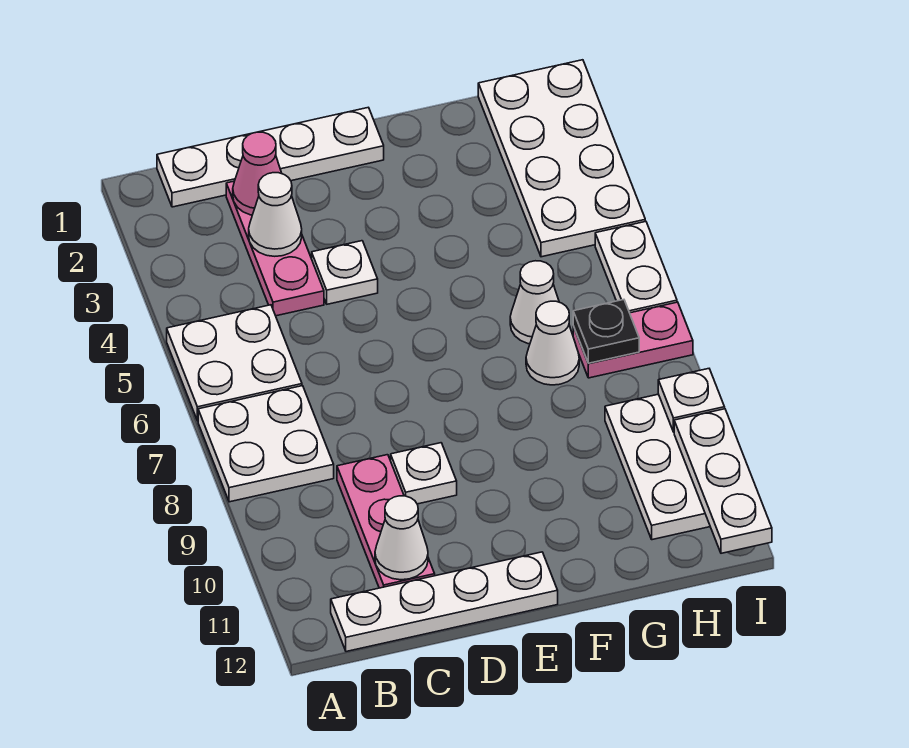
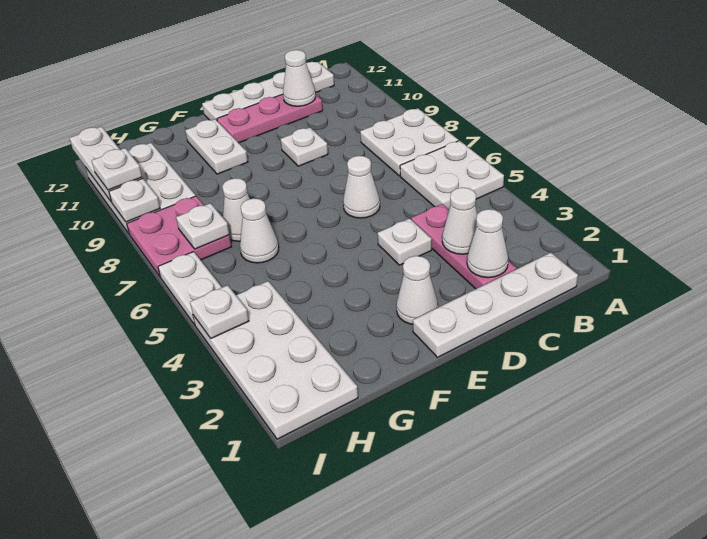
pink cone C2 level 2 -> white cone C2 level 2
pink plate C9:C11 level 1 -> pink plate C11:E11 level 1
none -> white cone D6 level 1
none -> white cone E2 level 1
none -> white plate F10:F11 level 1
pink plate H7:I7 level 1 -> pink plate H7:I8 level 1
black plate H7 level 2 -> white plate H7 level 2
none -> white plate I4 level 2
none -> white plate I10 level 3

